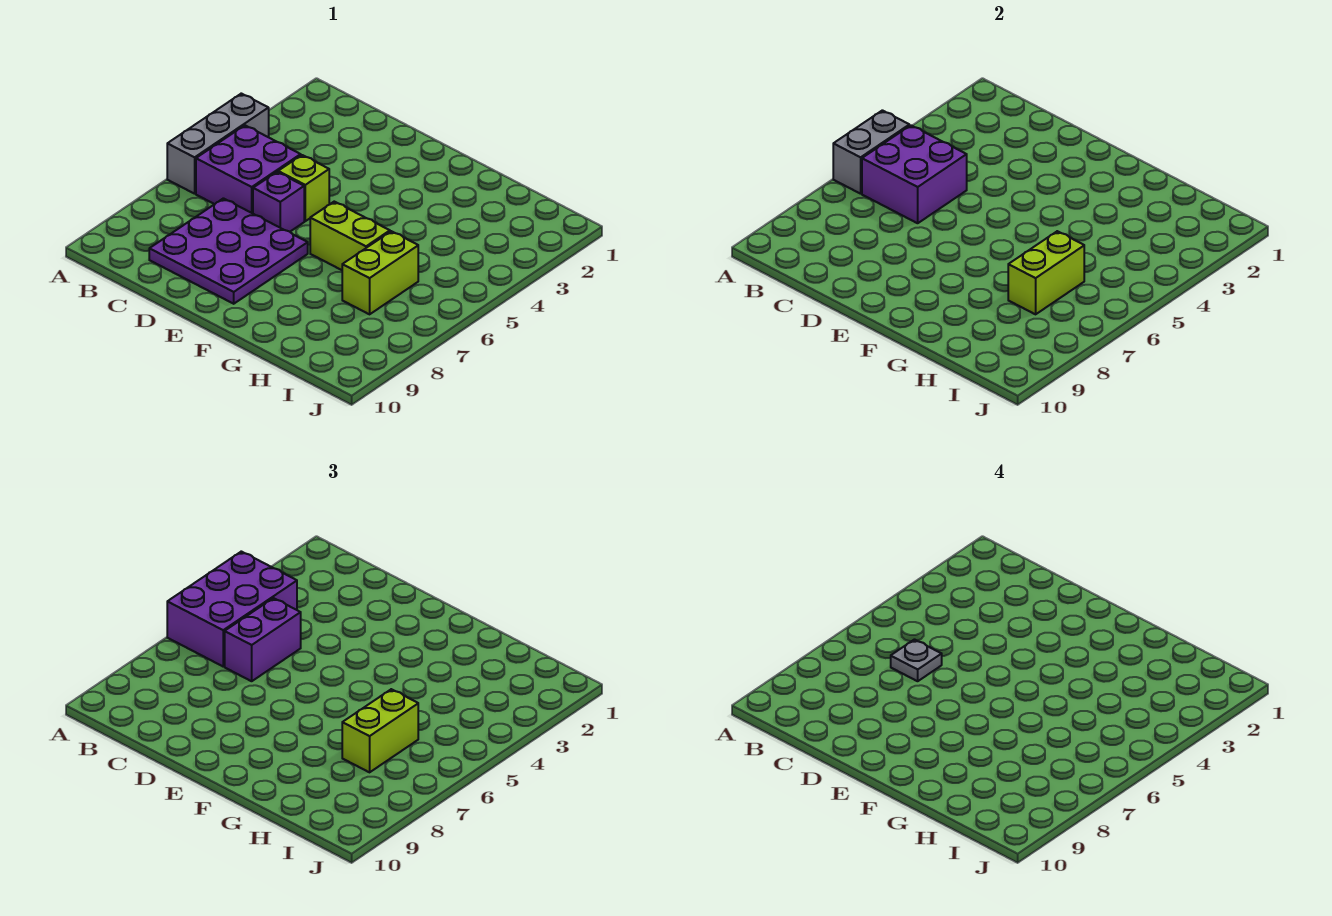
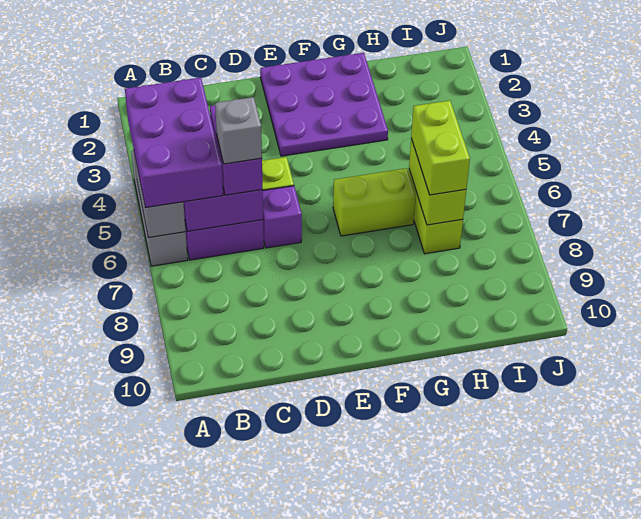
grey plate C6 level 4 -> grey brick C6 level 4
purple plate C7:E9 level 1 -> purple plate E1:G3 level 1

